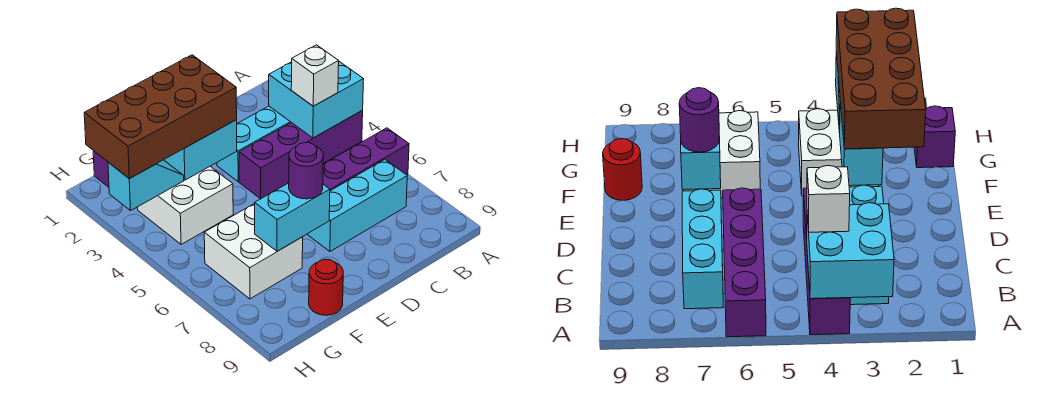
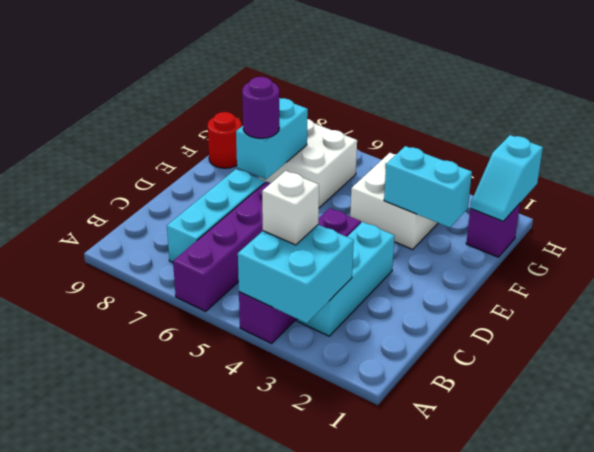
brown brick E2:H3 level 3 -> none
cyan brick E3:F3 level 2 -> cyan brick F2:F3 level 2
cyan slope G3:H3 level 2 top H -> cyan slope G1:H1 level 2 top H

